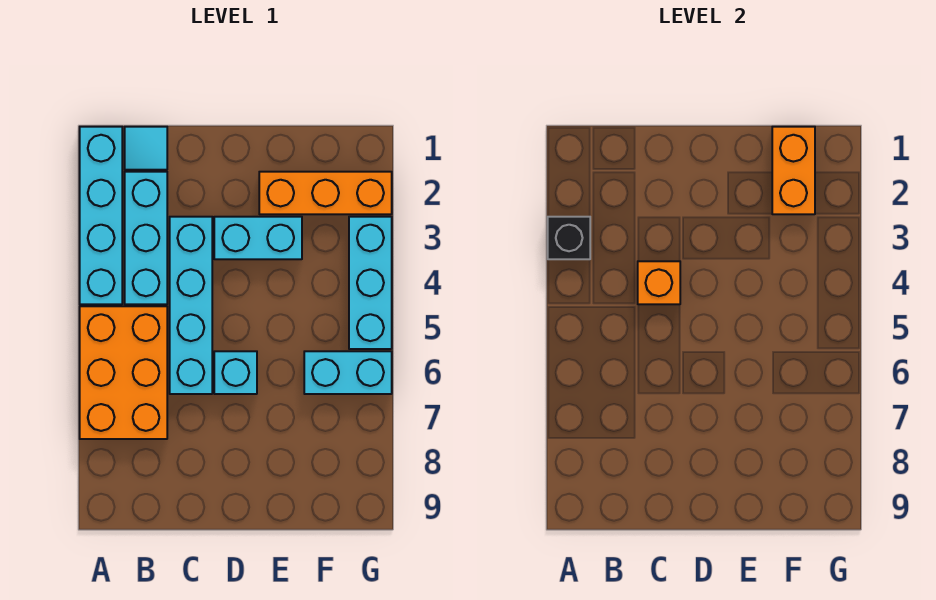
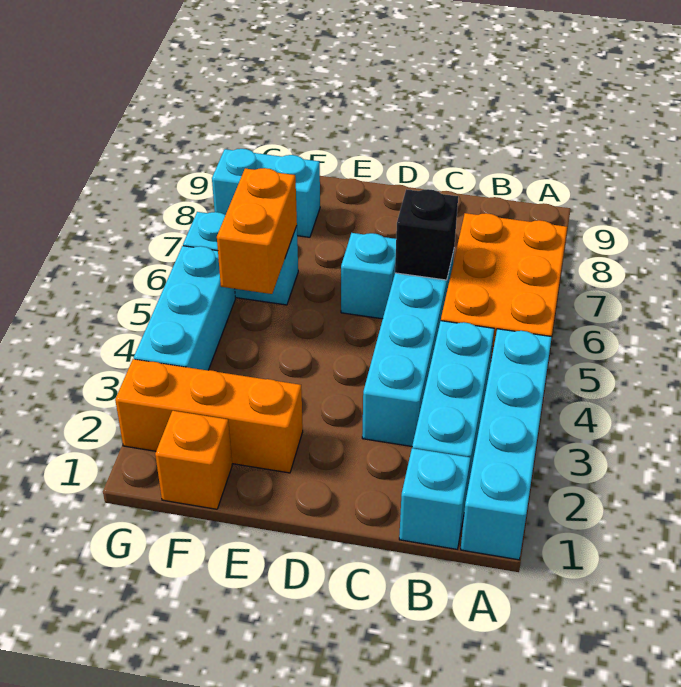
black brick A3 level 2 -> black brick C6 level 2
cyan tile B1 level 1 -> cyan brick B1 level 1
orange brick C4 level 2 -> orange brick F1 level 1
cyan brick D3:E3 level 1 -> cyan brick F8:G8 level 1
orange brick F1:F2 level 2 -> orange brick F5:F6 level 2

